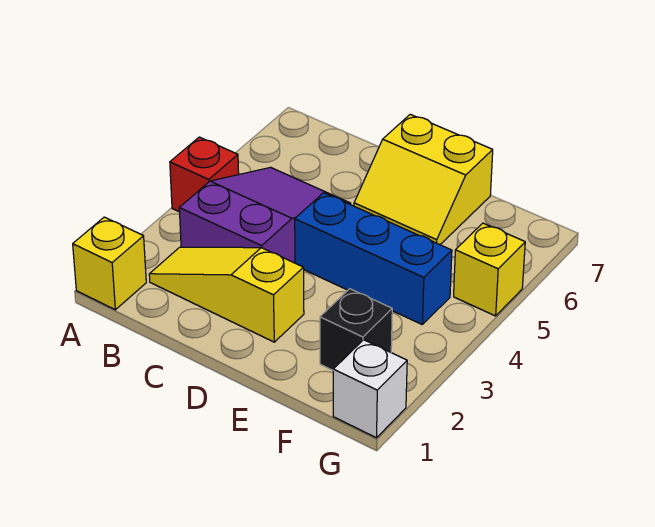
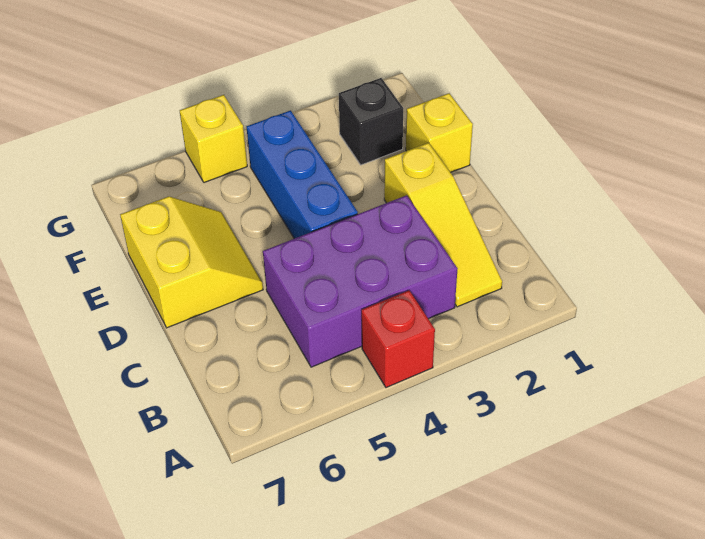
yellow brick A1 level 1 -> yellow brick E1 level 1
purple slope B3:C5 level 1 top 3 -> purple brick B3:C5 level 1
white brick G1 level 1 -> none

